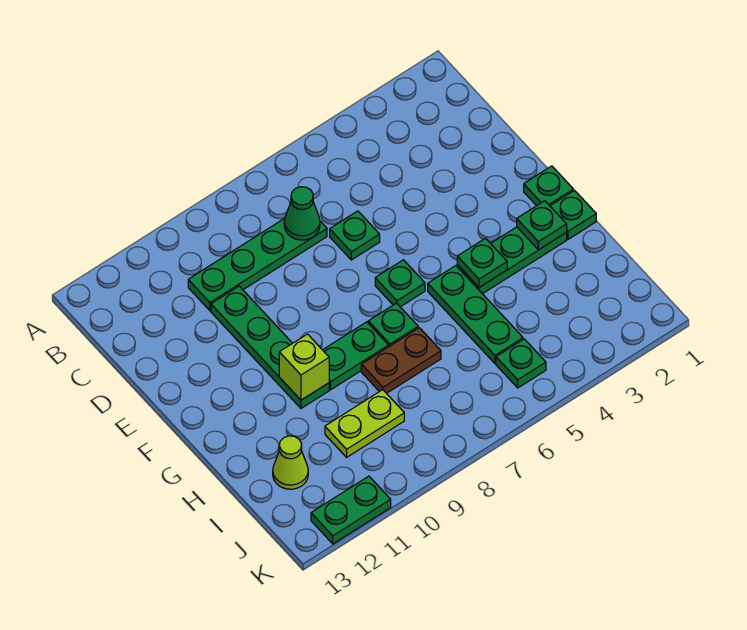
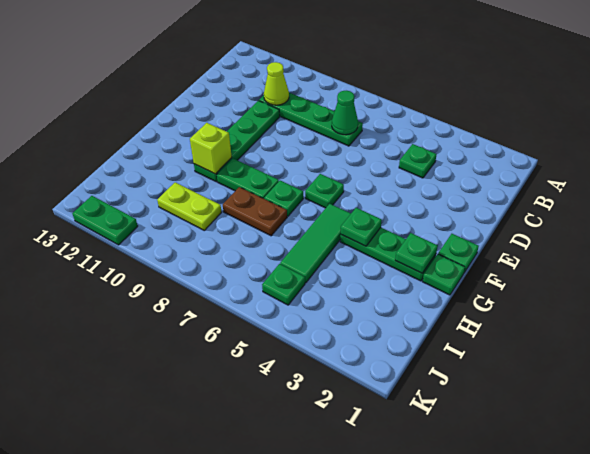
green plate D6 level 1 -> green plate C4 level 1
green plate G5:I5 level 1 -> green tile G5:I5 level 1
lime cone I12 level 1 -> lime cone C10 level 2

